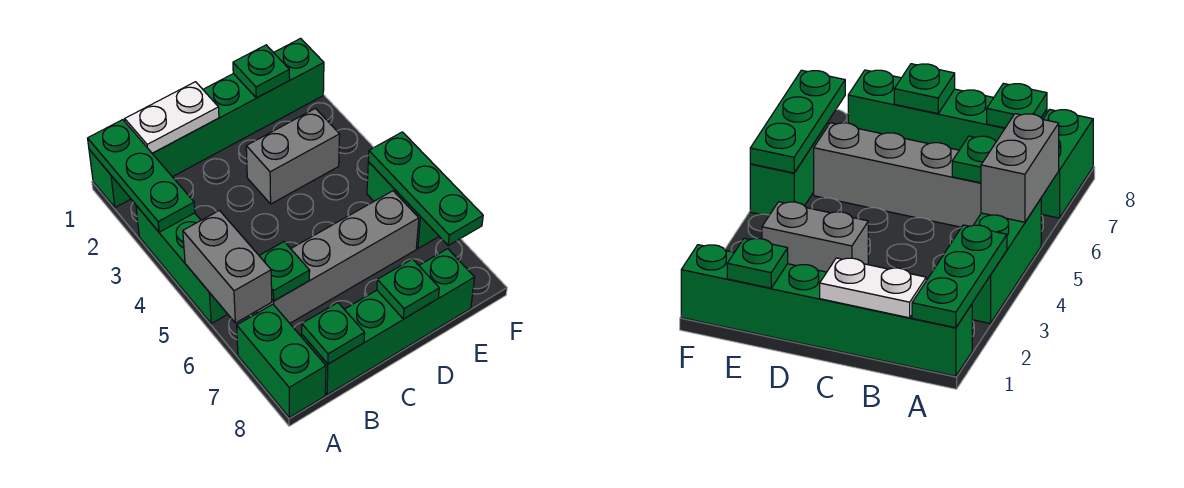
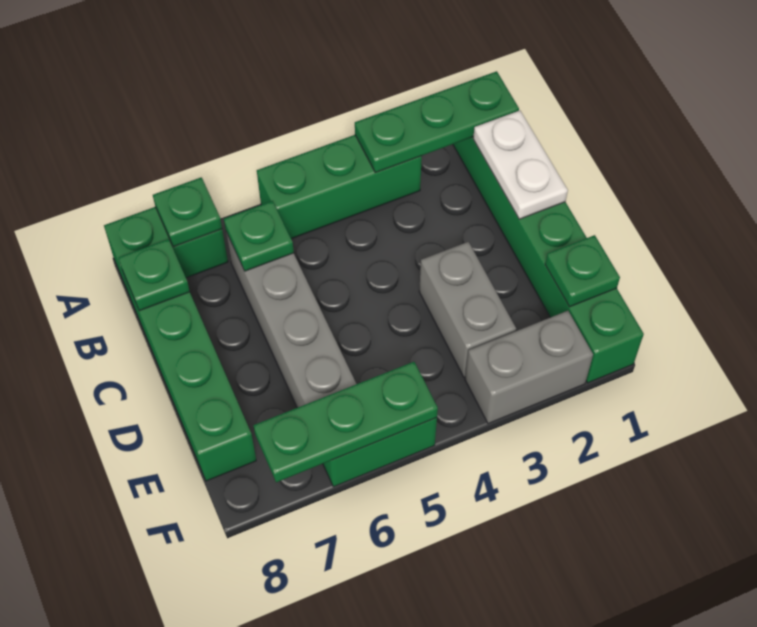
grey brick A5:A6 level 2 -> grey brick F2:F3 level 1
green plate D8 level 2 -> green plate A7 level 2

